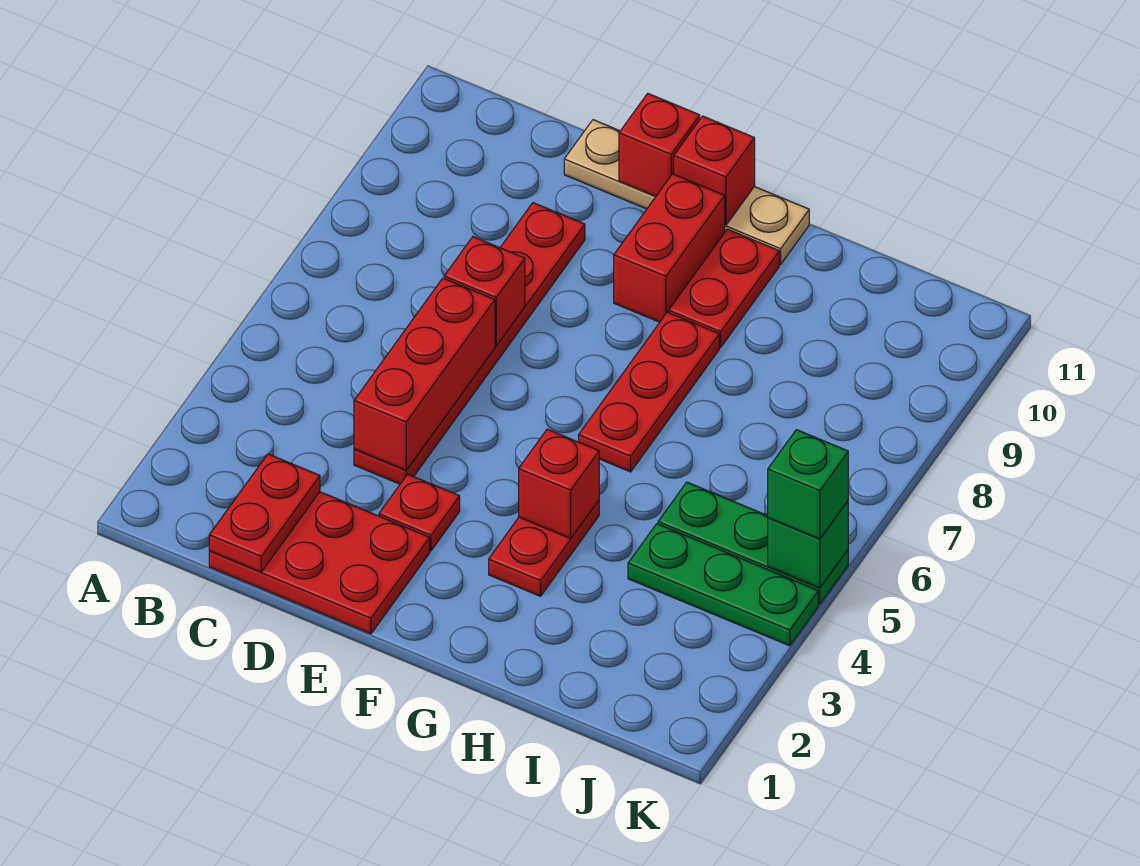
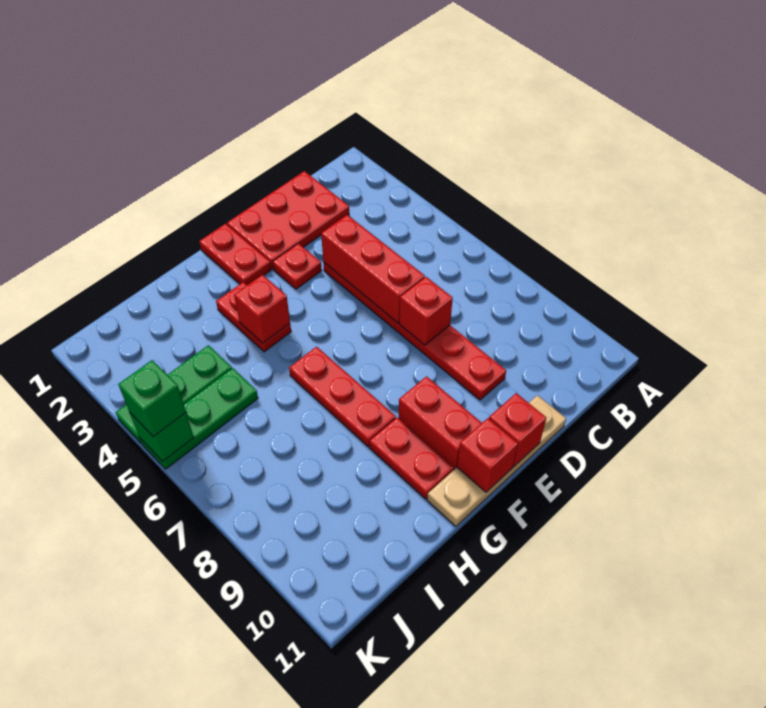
red plate C1:C2 level 2 -> red plate F1:F2 level 1

